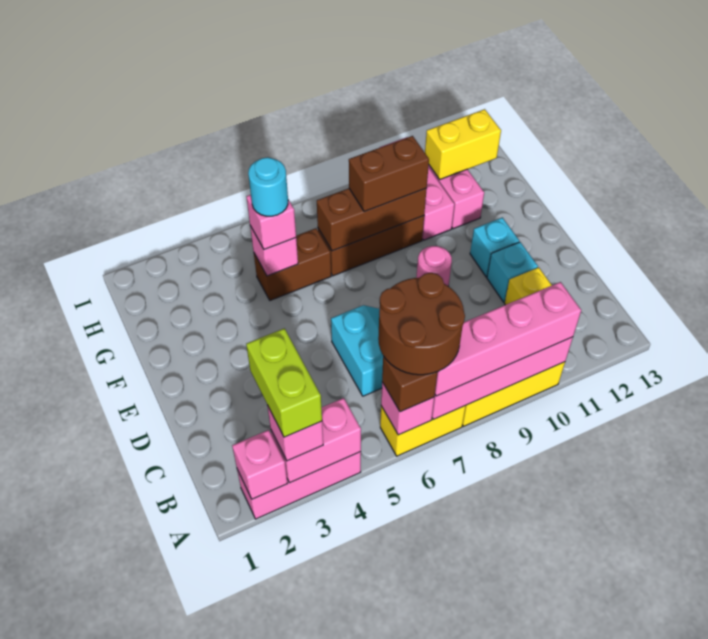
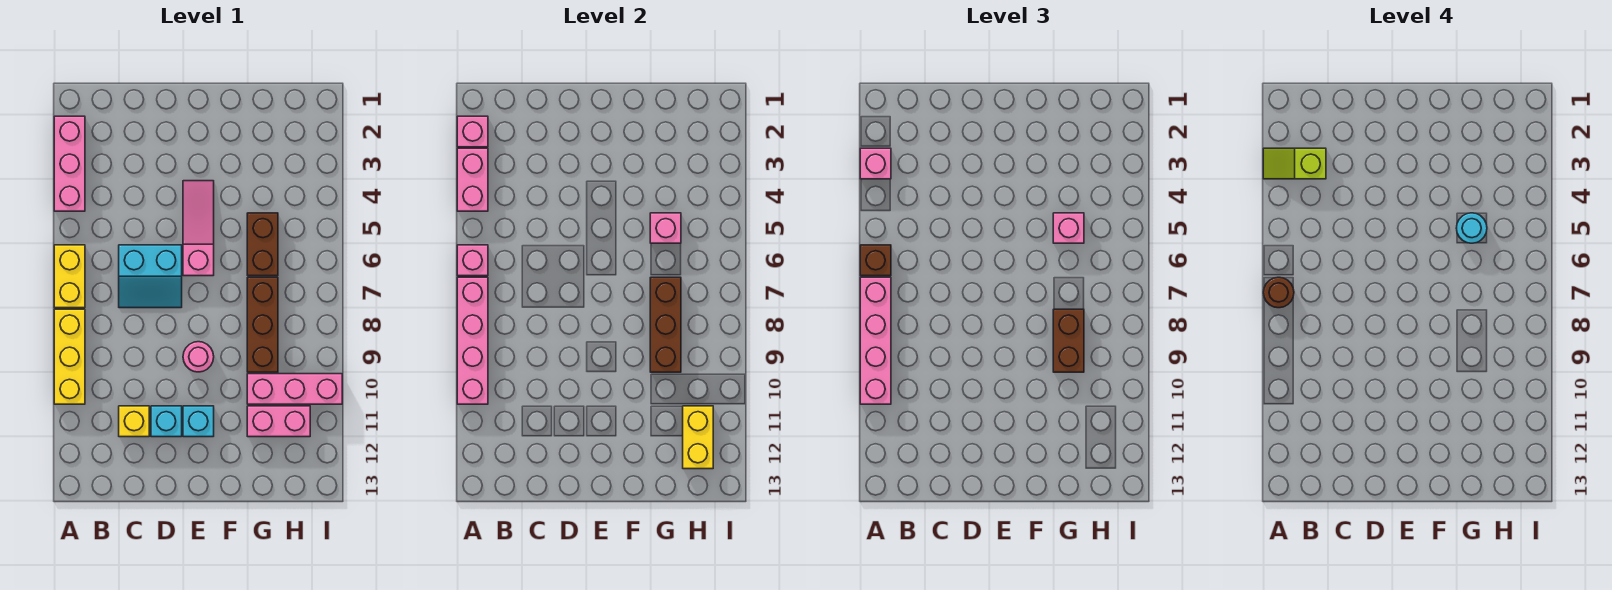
lime brick A3:B3 level 4 -> lime slope A3:B3 level 4 top B
brown round brick A6:B7 level 4 -> brown round brick A7 level 4
none -> pink slope E4:E6 level 1 top 6

